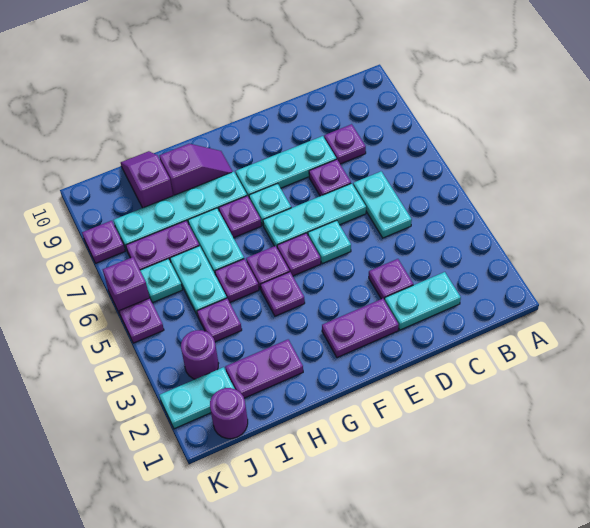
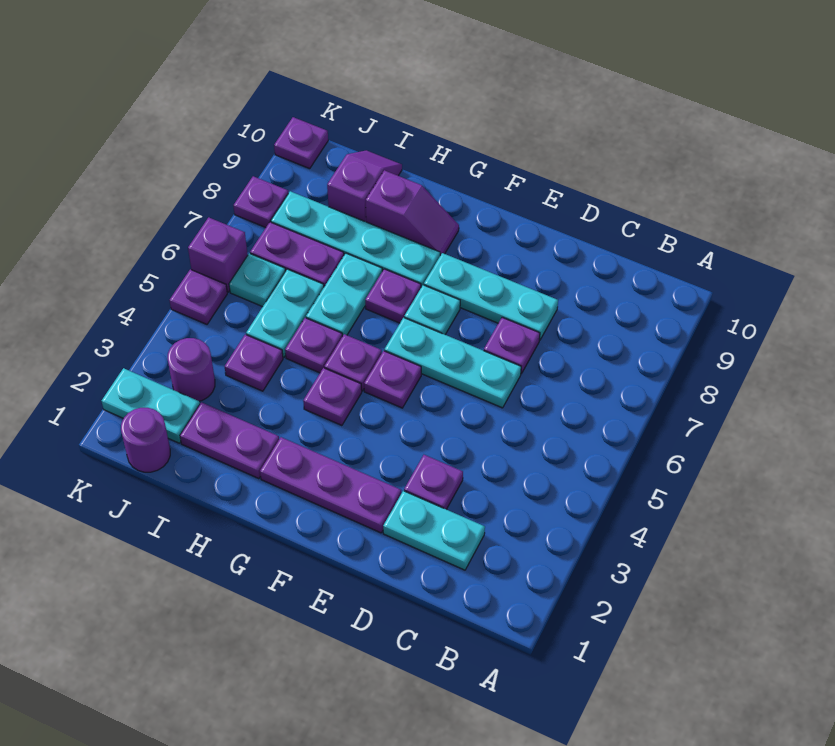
cyan plate C5:C6 level 1 -> none
purple plate C8 level 1 -> purple plate K10 level 1
purple plate E2:F2 level 1 -> purple plate E2:G2 level 1
cyan plate E5 level 1 -> none

